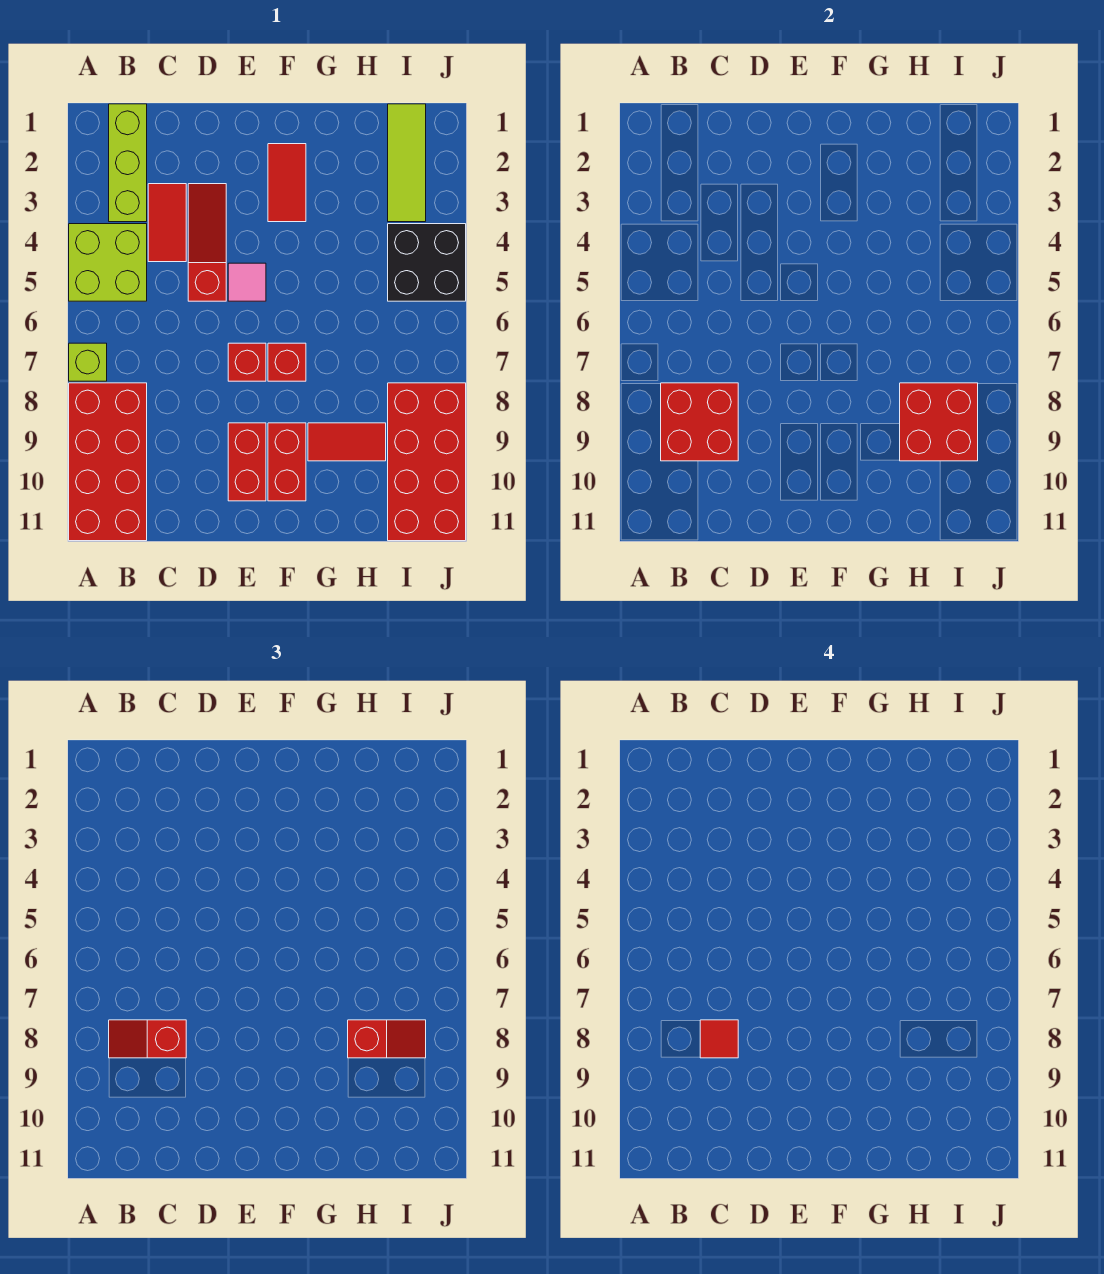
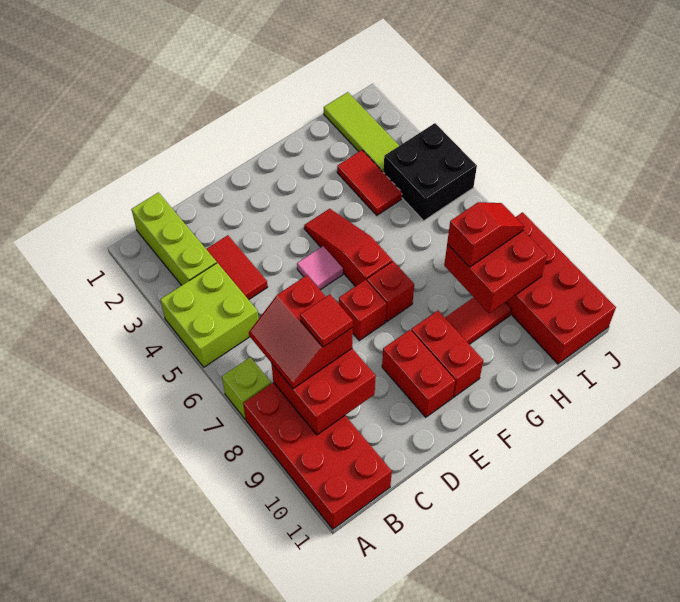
red slope B8:C8 level 3 top C -> red slope B7:C8 level 3 top C
red slope D3:D5 level 1 top 5 -> red slope F4:F6 level 1 top 6
red tile F2:F3 level 1 -> red tile H3:H4 level 1

